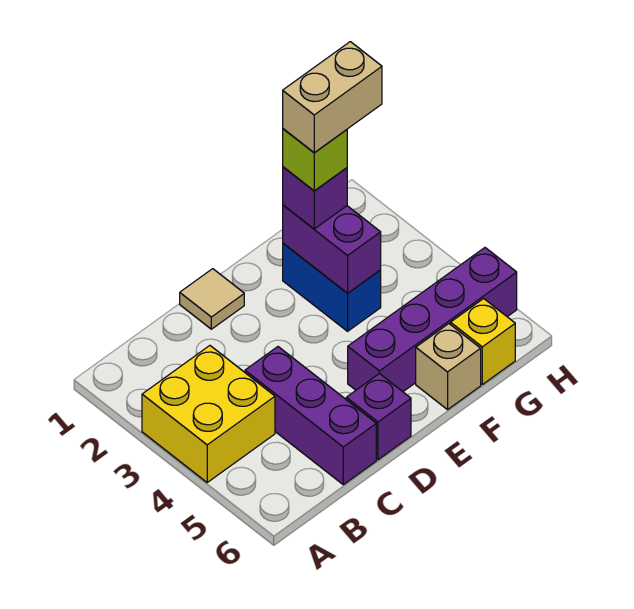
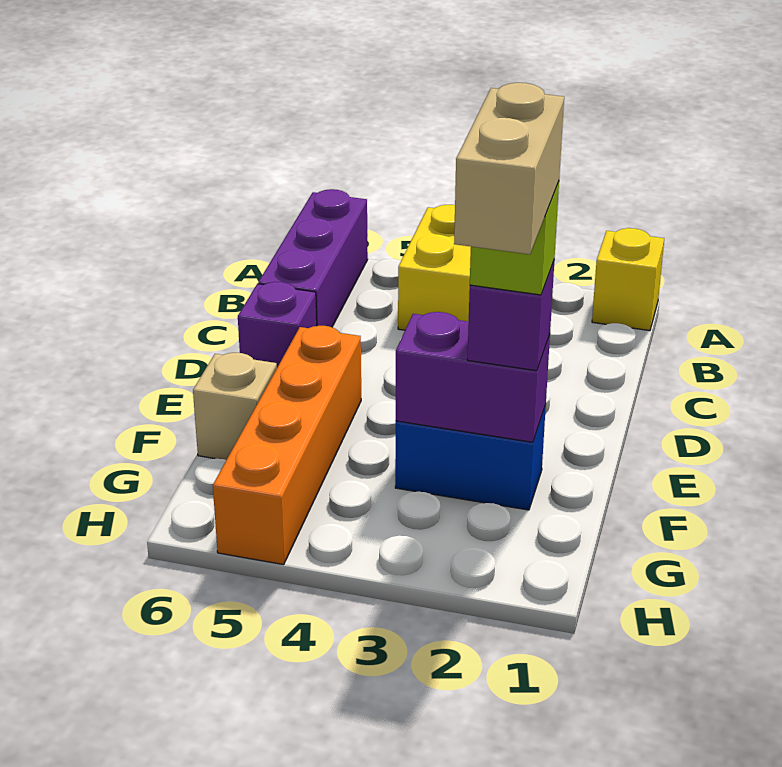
purple brick C4:C6 level 1 -> purple brick A6:C6 level 1
tan tile D1 level 1 -> none
purple brick E5:H5 level 1 -> orange brick E5:H5 level 1
yellow brick G6 level 1 -> yellow brick A1 level 1

